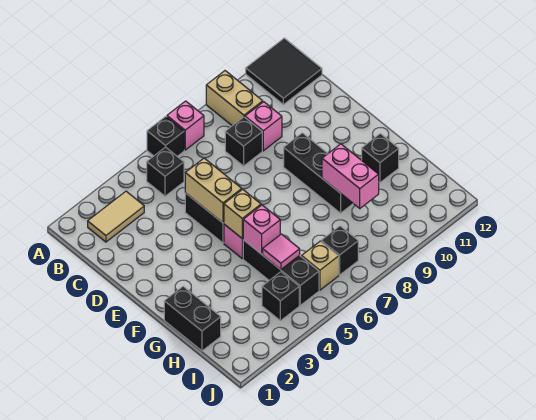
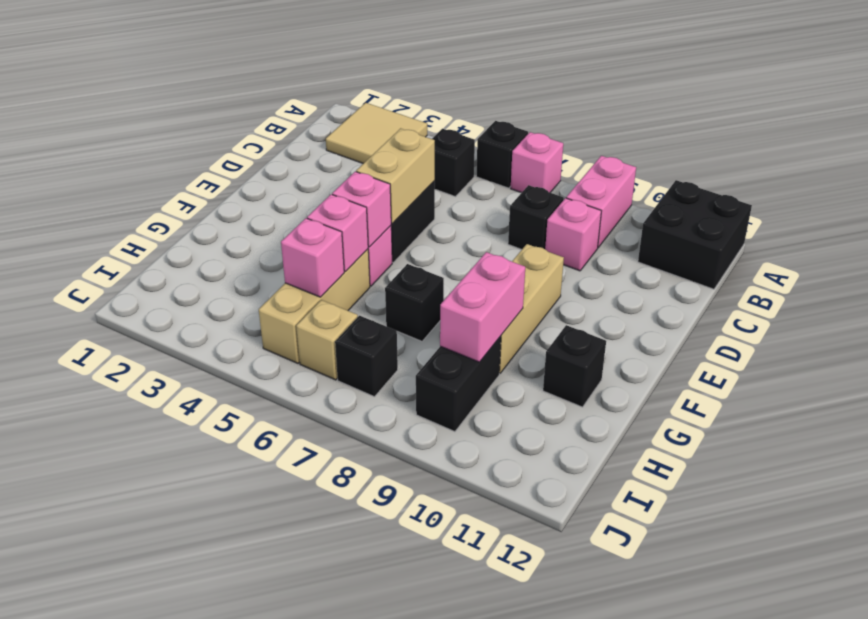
tan brick A9:B9 level 1 -> pink brick A9:B9 level 1
black tile A11:B12 level 1 -> black brick A11:B12 level 1
tan tile B2:B3 level 1 -> tan tile A2:B3 level 1
black brick E9:G9 level 1 -> tan brick E9:G9 level 1
tan brick F5 level 2 -> pink brick F5 level 2
black brick G1:H1 level 1 -> black brick H9:I9 level 1
black brick G5:I5 level 1 -> tan brick G5:I5 level 1
pink tile H5 level 2 -> pink brick H5 level 2
black brick I4 level 1 -> black brick G7 level 1

